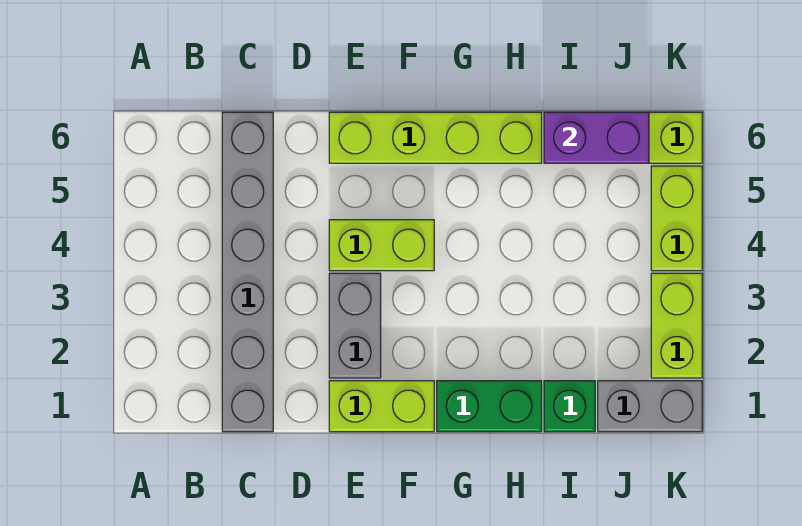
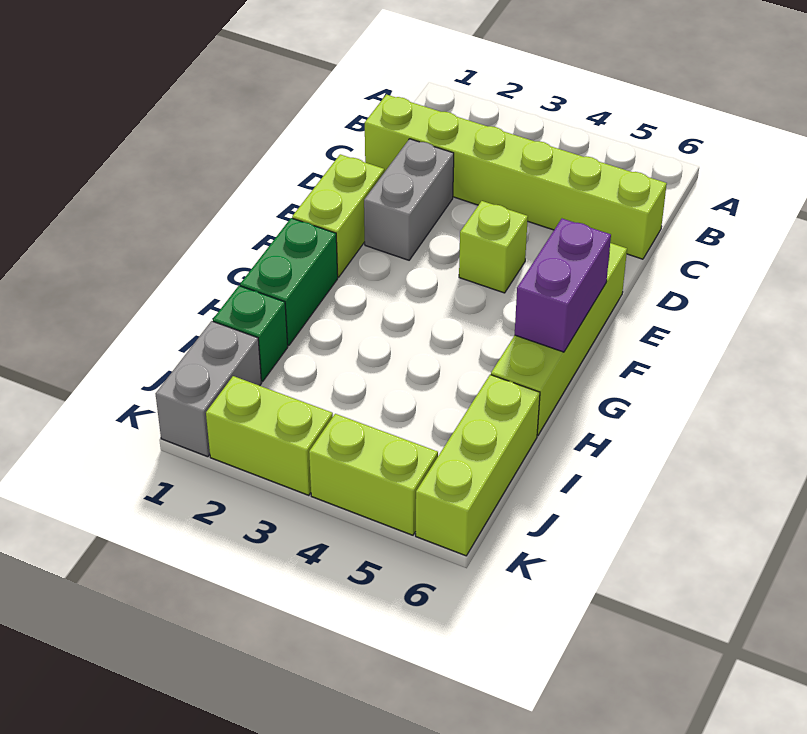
grey brick C1:C6 level 1 -> lime brick C1:C6 level 1
grey brick E2:E3 level 1 -> grey brick D2:E2 level 1
lime brick E4:F4 level 1 -> lime brick E4 level 1
purple brick I6:J6 level 2 -> purple brick F6:G6 level 2

